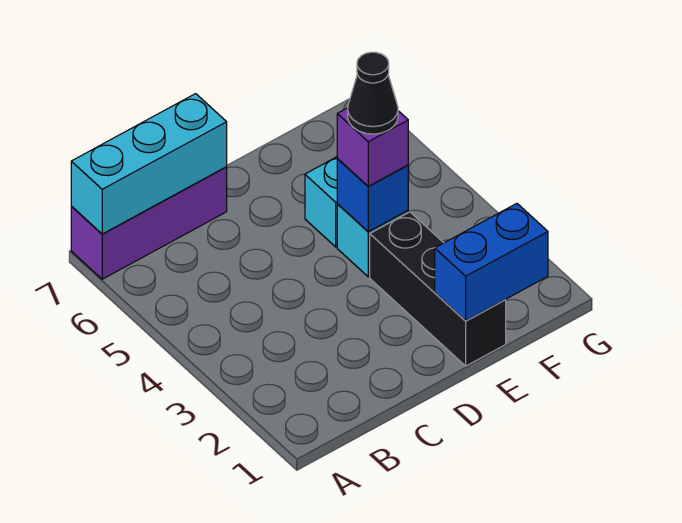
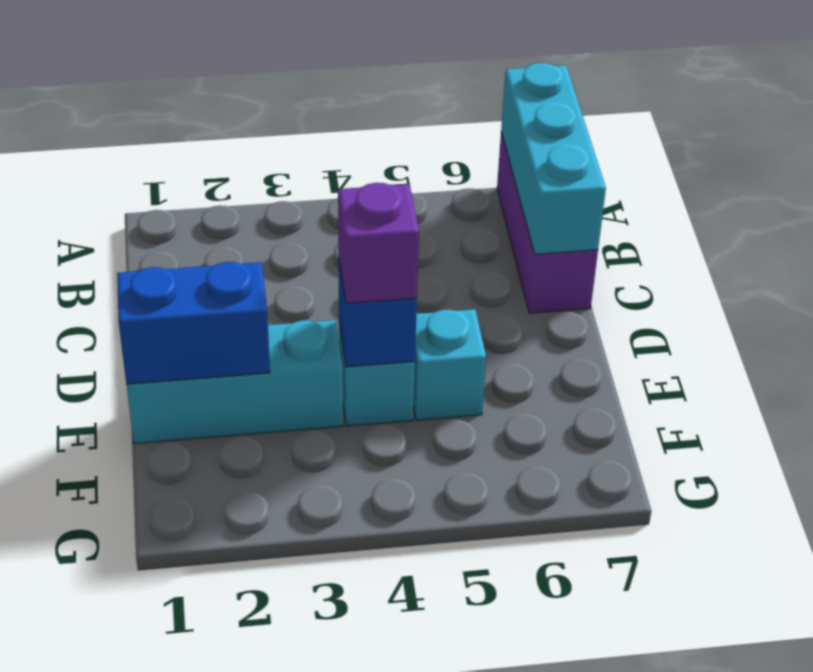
black brick E1:E3 level 1 -> cyan brick E1:E3 level 1
blue brick E1:F1 level 2 -> blue brick E1:E2 level 2
black cone E4 level 4 -> none

